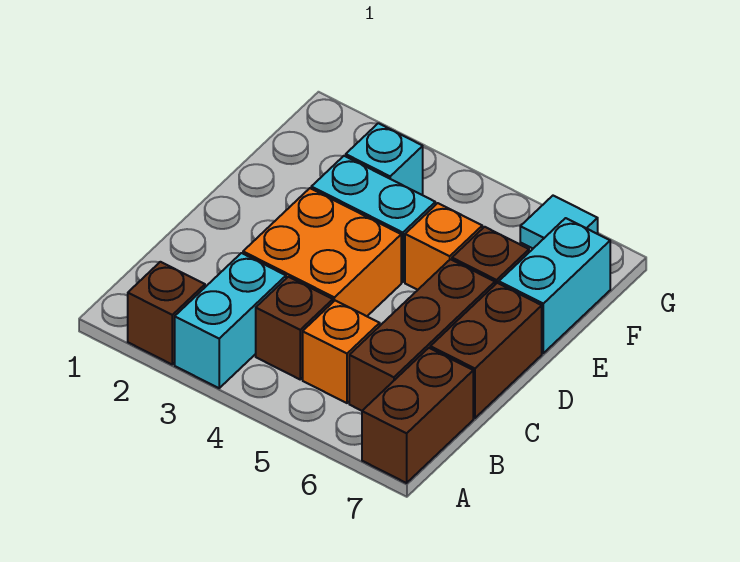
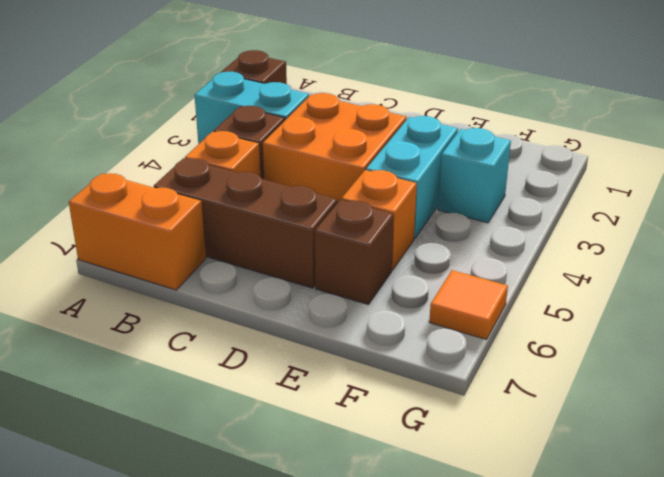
brown brick A7:B7 level 1 -> orange brick A7:B7 level 1
brown brick C7:D7 level 1 -> none
cyan brick E7:F7 level 1 -> none
cyan tile G6 level 1 -> orange tile G6 level 1

